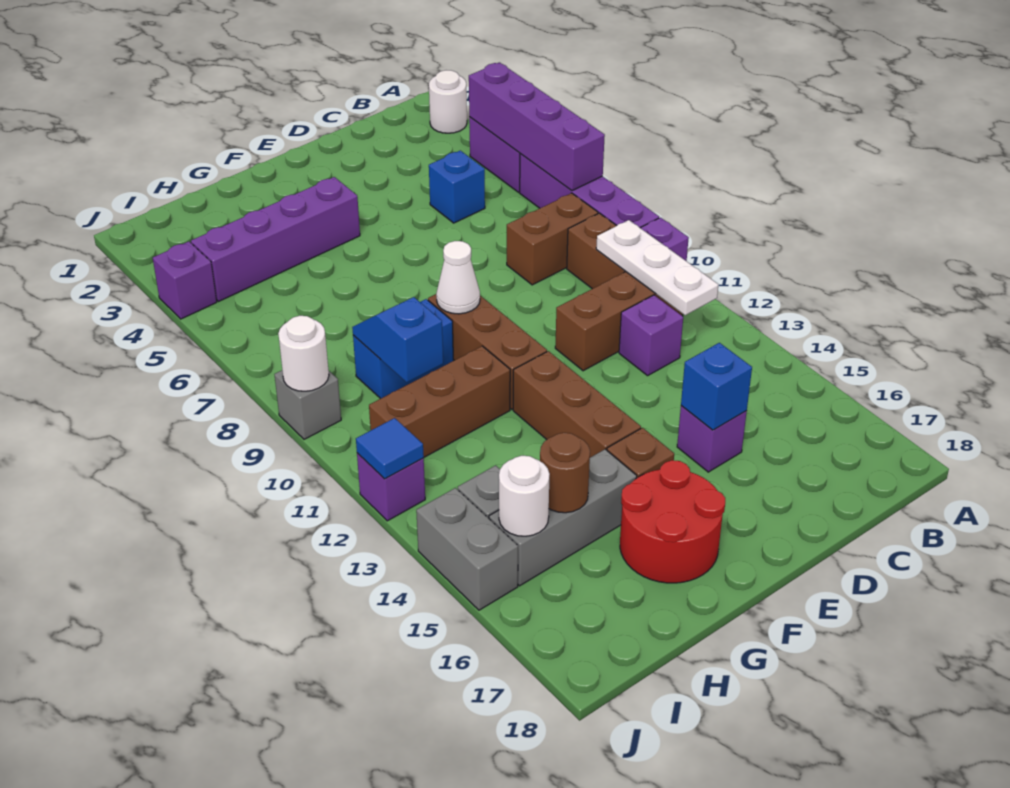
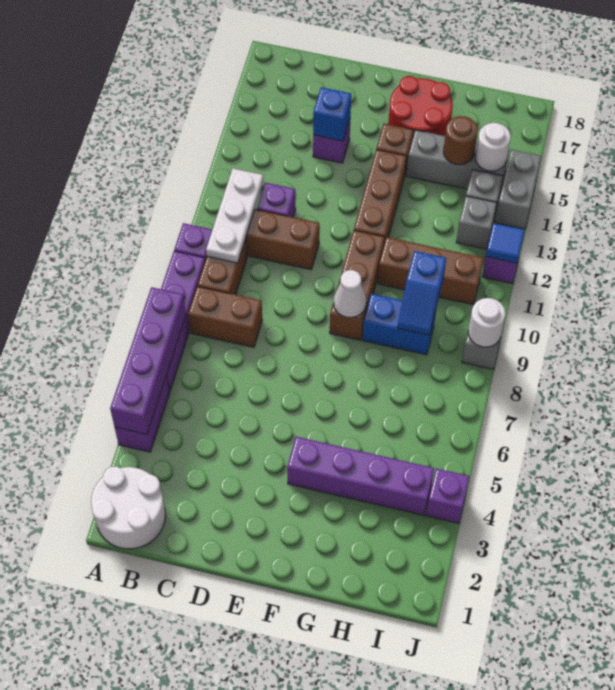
white round brick A2 level 1 -> white round brick A1:B2 level 1
blue brick C5 level 1 -> none
none -> grey brick I13 level 1

